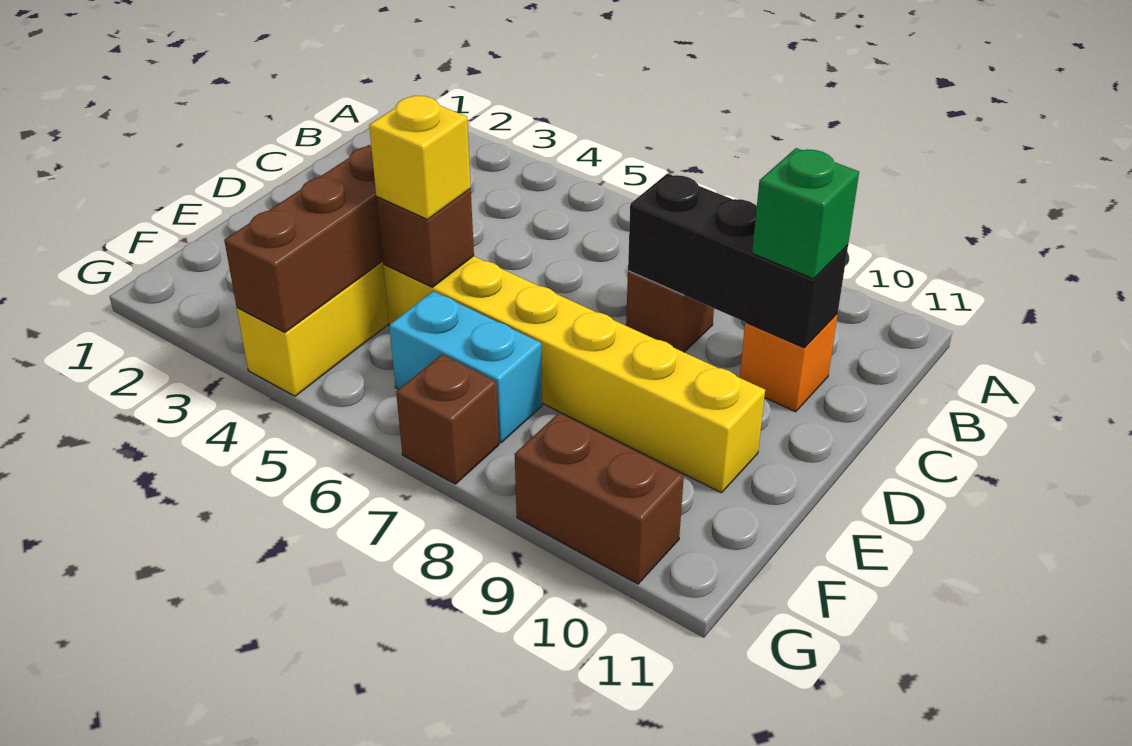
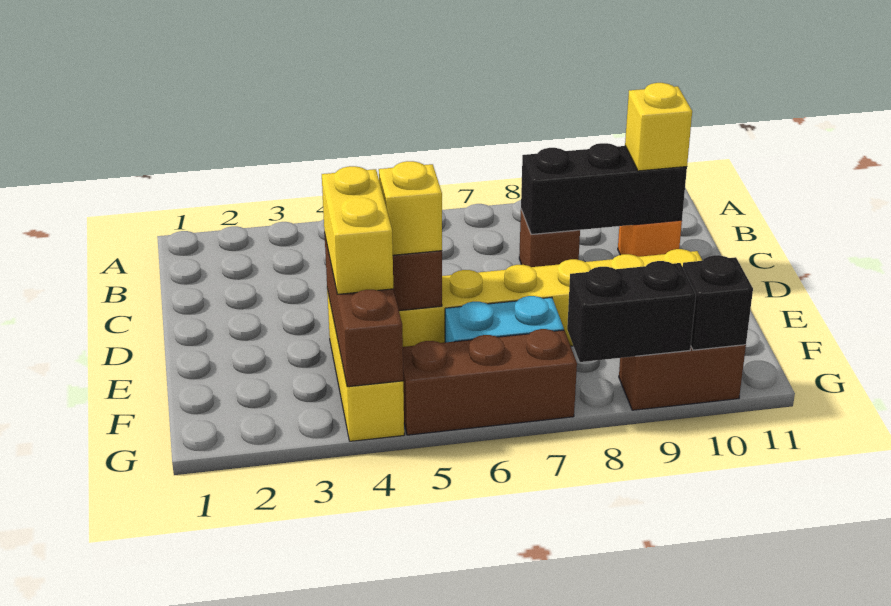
green brick C10 level 3 -> yellow brick C10 level 3
none -> yellow brick E4:F4 level 3
brown brick G7 level 1 -> brown brick G5:G7 level 1
none -> black brick G8:G9 level 2
none -> black brick G10 level 2

